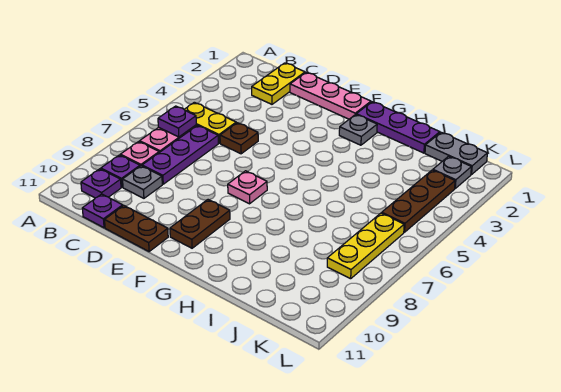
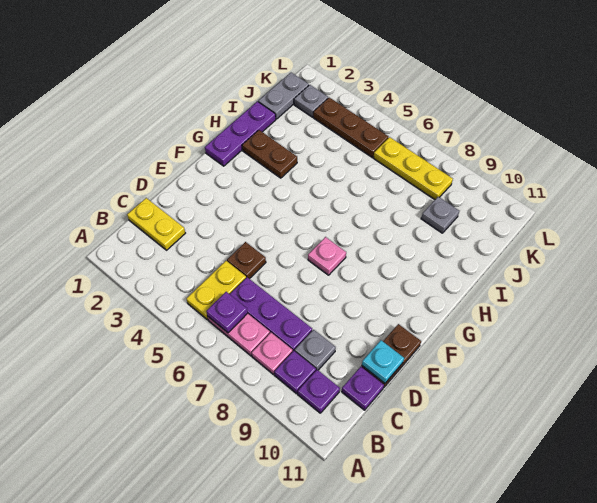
pink plate D1:F1 level 1 -> none
none -> cyan plate D11 level 2
brown plate F9:F10 level 1 -> brown plate H2:H3 level 1
grey plate G2 level 1 -> grey plate J9 level 1

